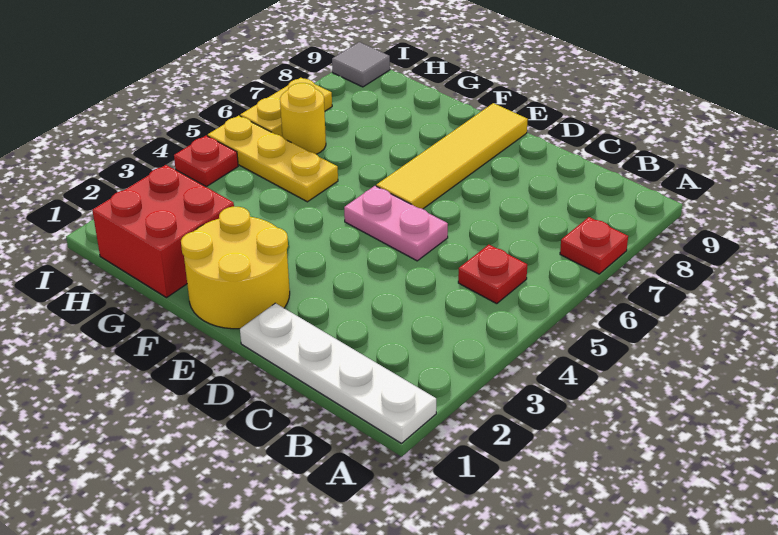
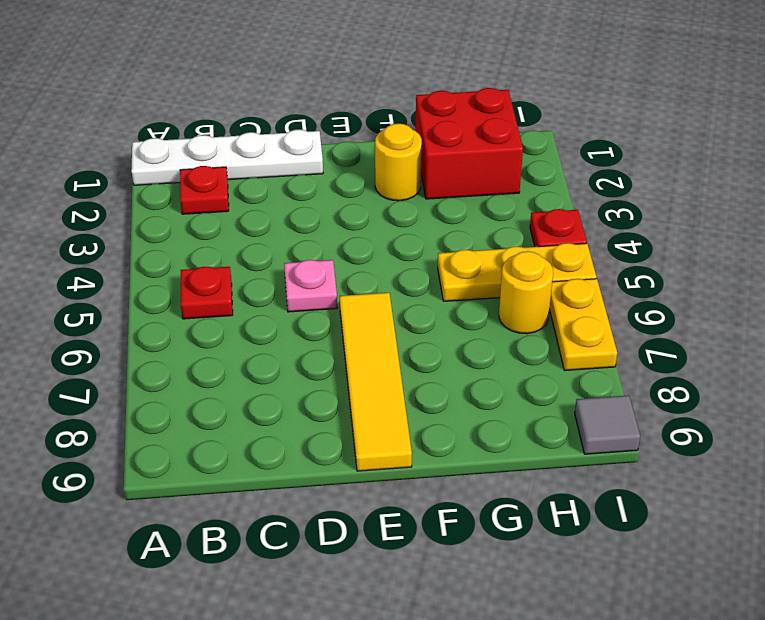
red plate A7 level 1 -> red plate B2 level 1
pink plate D5:E5 level 1 -> pink plate D5 level 1
yellow round brick E1:F2 level 1 -> yellow round brick F2 level 1

